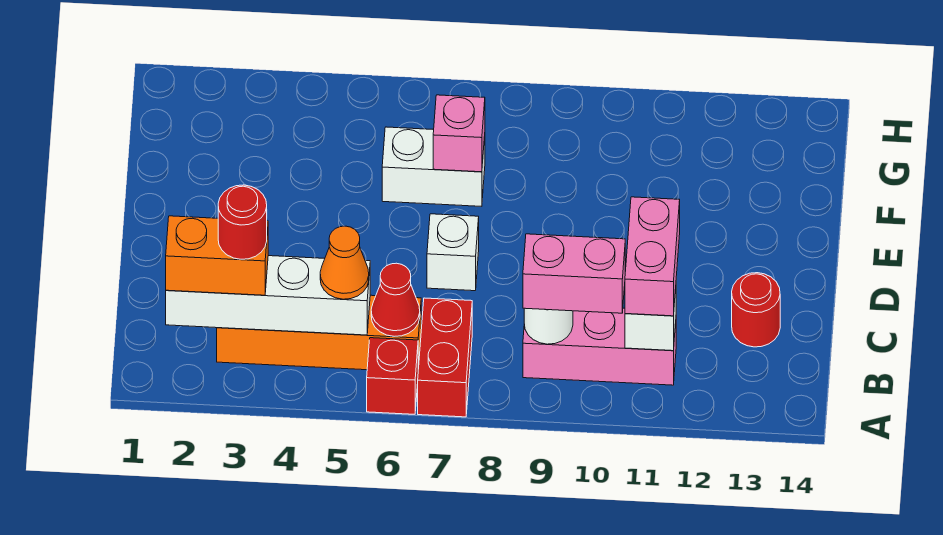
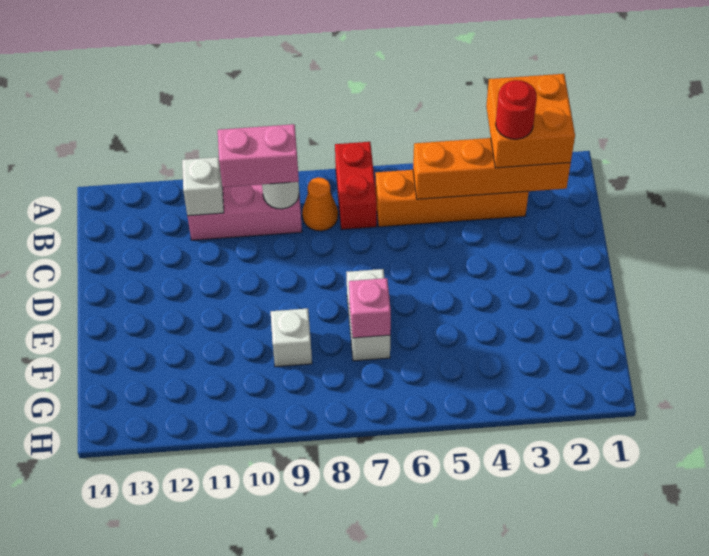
red brick A6 level 1 -> none
white brick B2:B5 level 2 -> orange brick B2:B5 level 2
orange brick B2:B3 level 3 -> orange brick A2:B3 level 3
orange cone B5 level 3 -> orange cone B8 level 1
red cone B6 level 2 -> none
pink brick B11:C11 level 3 -> none
red round brick C13 level 1 -> none
white brick D7 level 1 -> white brick F9 level 1
white brick F6:F7 level 1 -> white brick E7:F7 level 1

